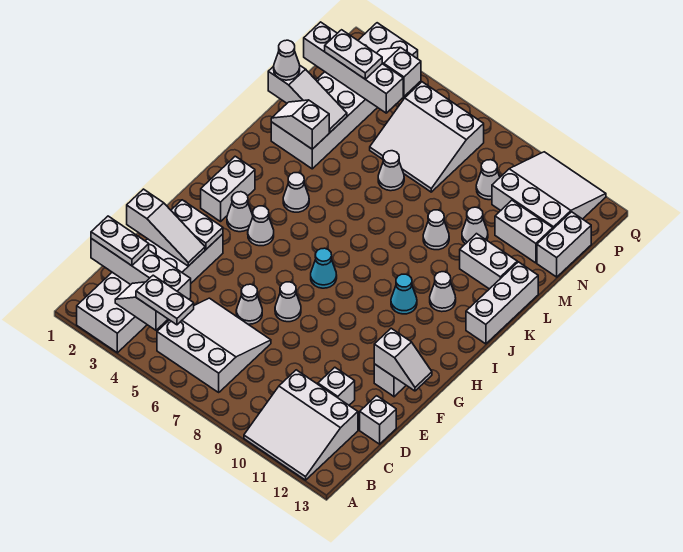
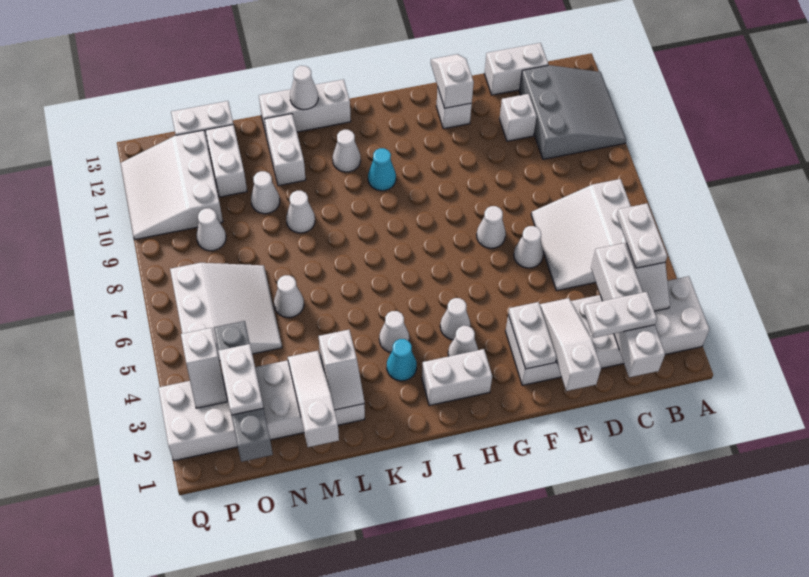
white slope A10:C12 level 1 top C -> grey slope A10:C12 level 1 top C
white plate C1:C2 level 3 -> white plate C2:D2 level 3
white brick D13 level 1 -> white brick C13:D13 level 1
cyan cone H7 level 1 -> cyan cone J3 level 1
white cone M1 level 3 -> white cone K13 level 2
white brick O1:O4 level 2 -> grey brick O1:O4 level 2

